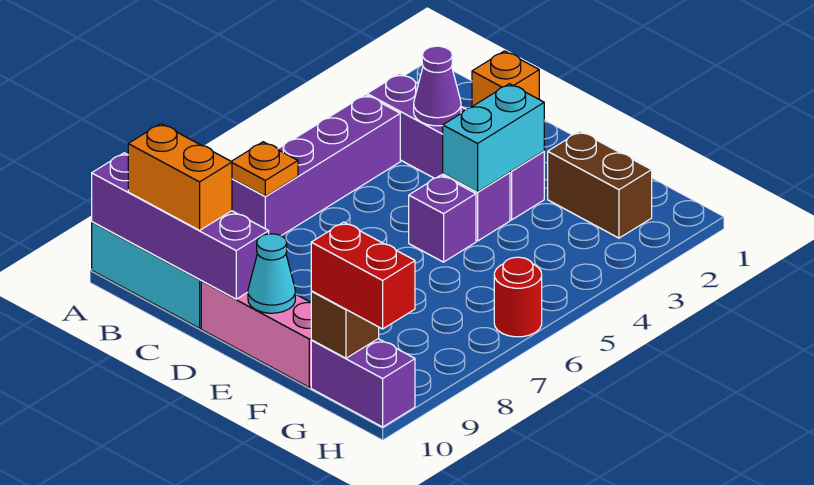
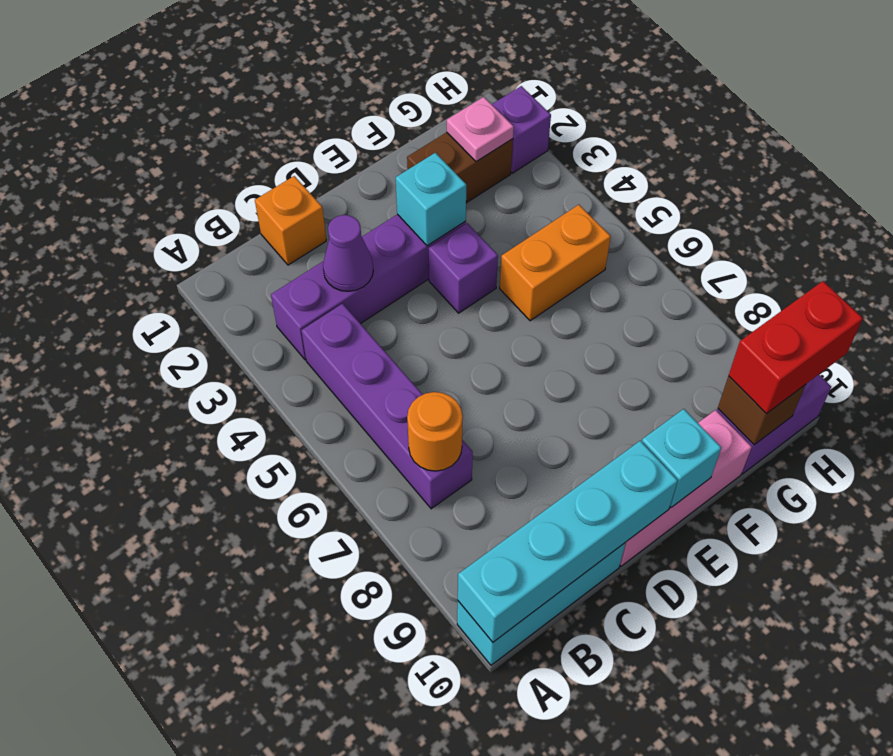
purple brick A10:D10 level 2 -> cyan brick A10:D10 level 2
orange plate B7 level 2 -> orange round brick B7 level 2
orange brick B10:C10 level 3 -> orange brick F5:G5 level 1
cyan brick E3:E4 level 2 -> cyan brick E3 level 2
purple brick E5 level 1 -> purple brick H2 level 1
cyan cone E10 level 2 -> cyan brick E10 level 2
none -> pink plate G2 level 2
red round brick H6 level 1 -> none

